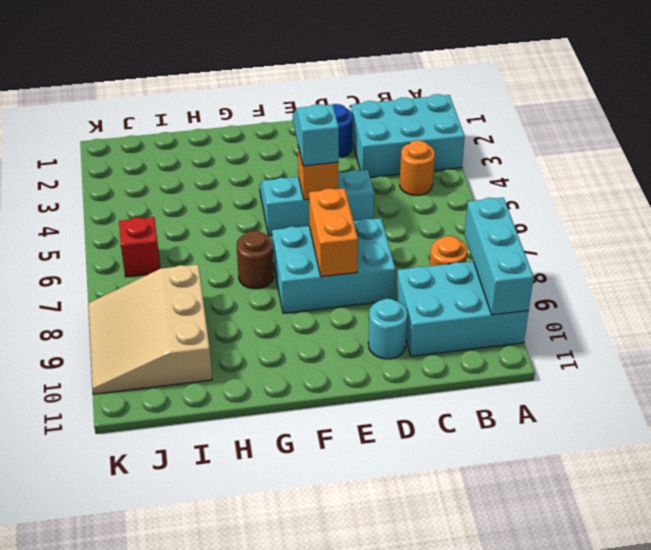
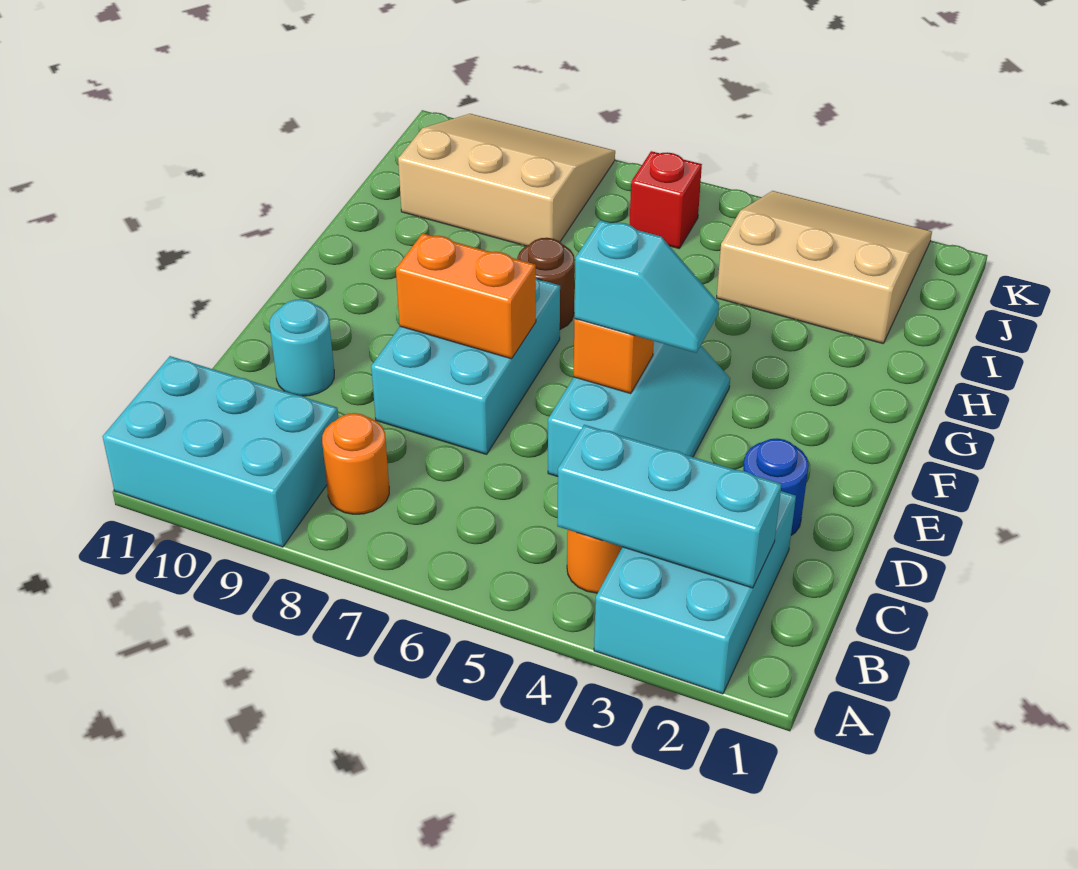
cyan brick A8:A10 level 2 -> cyan brick B2:B4 level 2
cyan brick A9:C10 level 1 -> cyan brick A9:B11 level 1
none -> tan slope I2:K4 level 1 top I

